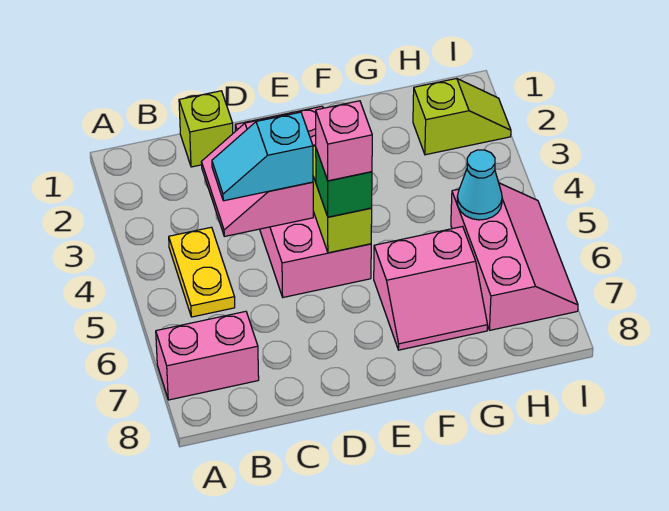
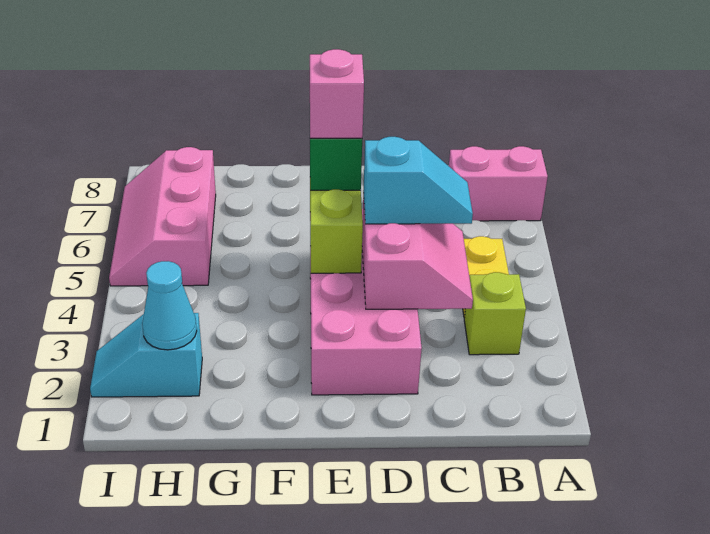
lime brick C1 level 1 -> lime brick B3 level 1
pink slope F6:G7 level 1 top 6 -> none
lime slope H2:I2 level 1 top H -> cyan slope H2:I2 level 1 top H
cyan cone H5 level 2 -> cyan cone H2 level 2

